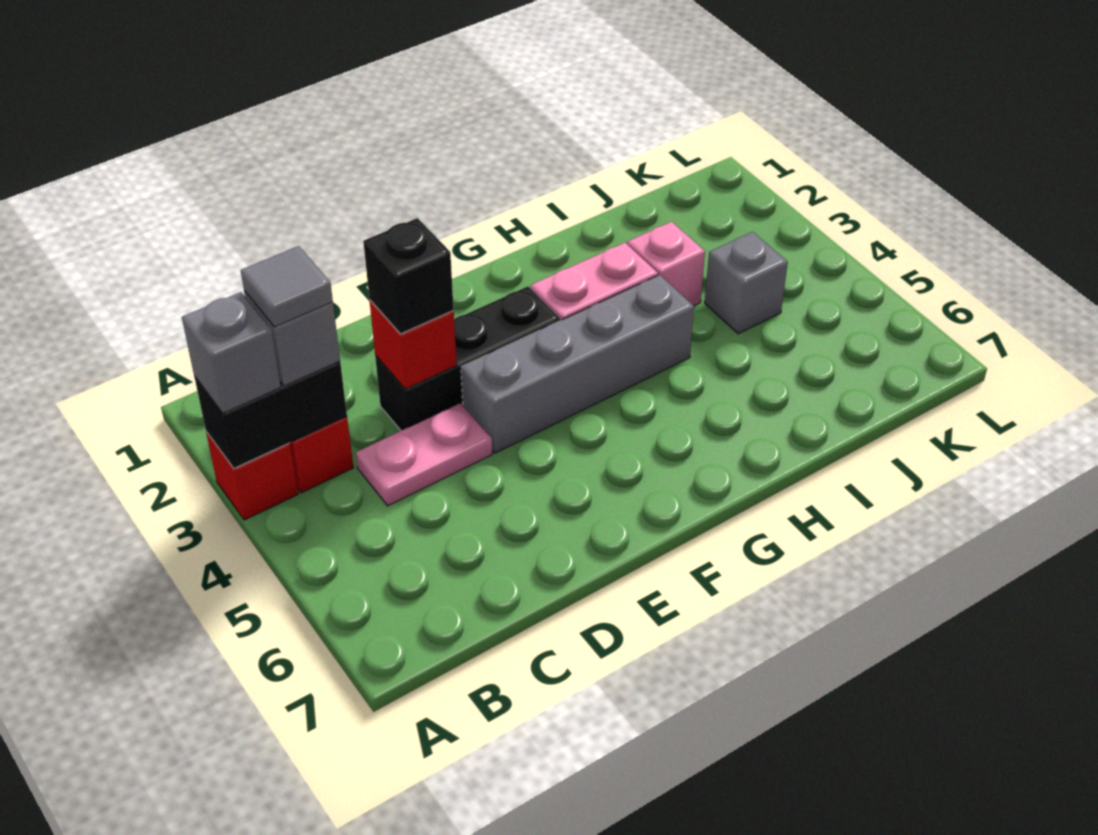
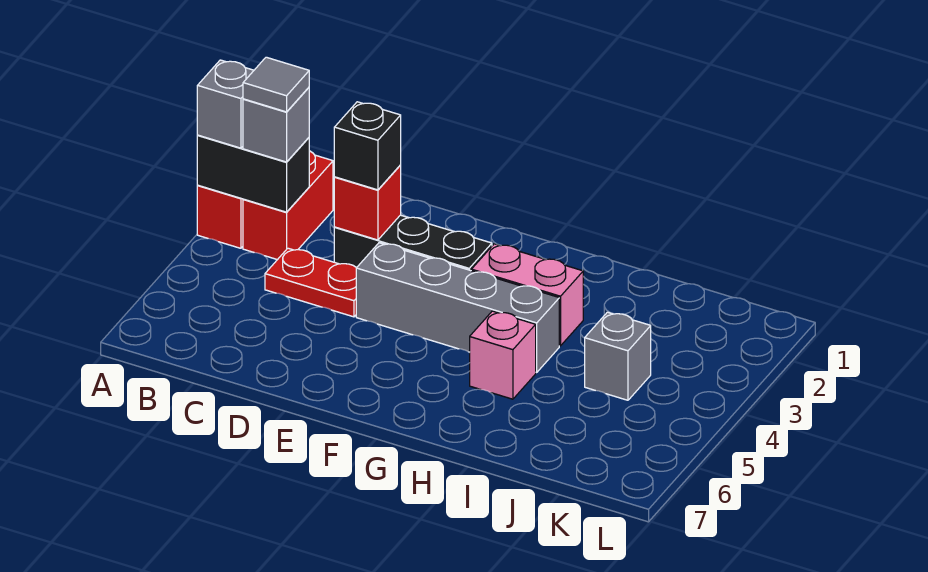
pink plate C4:D4 level 1 -> red plate C4:D4 level 1
pink brick I3 level 1 -> pink brick H5 level 1

